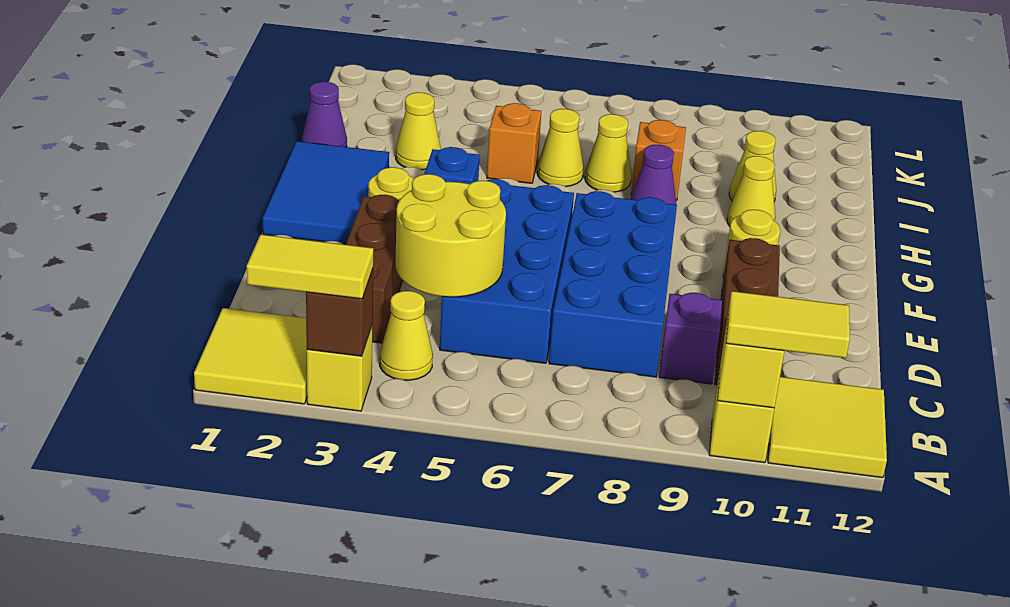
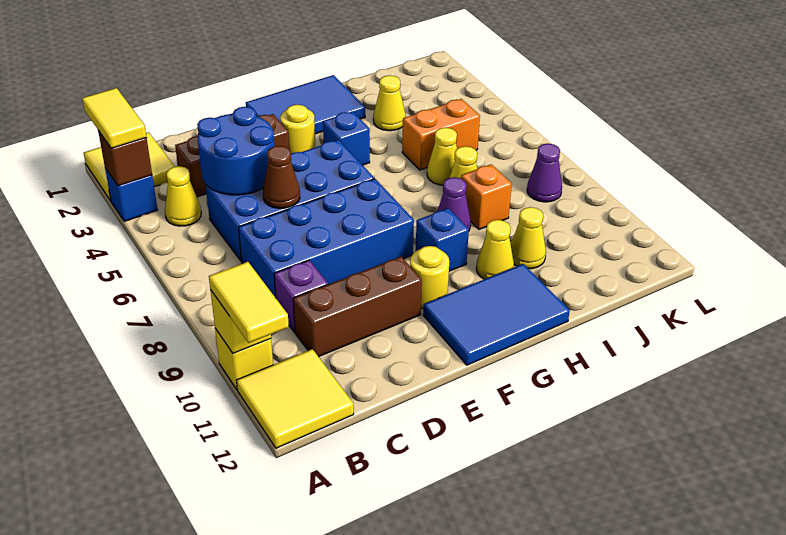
yellow brick A3 level 1 -> blue brick A3 level 1
yellow round brick C4:D5 level 2 -> blue round brick C4:D5 level 2
none -> brown cone D6 level 2
none -> blue tile F11:H12 level 1
none -> blue brick G9 level 1
purple cone I1 level 1 -> purple cone K8 level 1
orange brick I5 level 1 -> orange brick I5:J5 level 1

